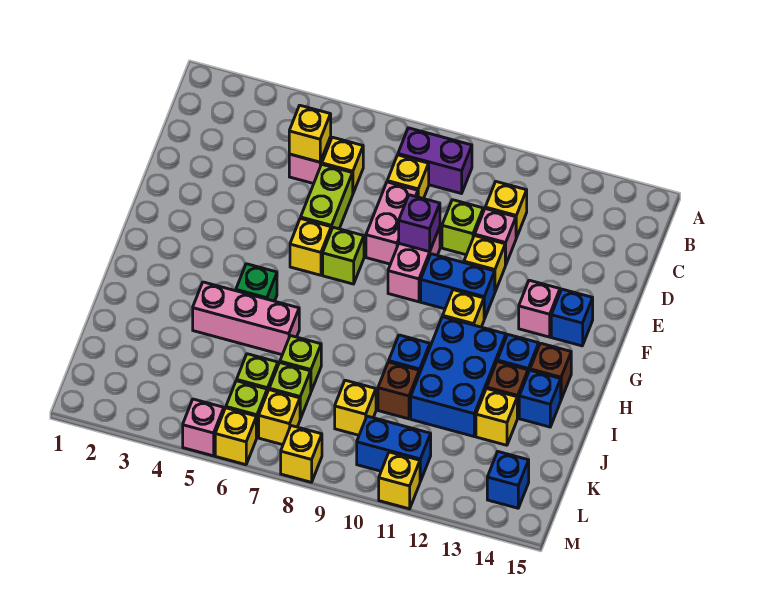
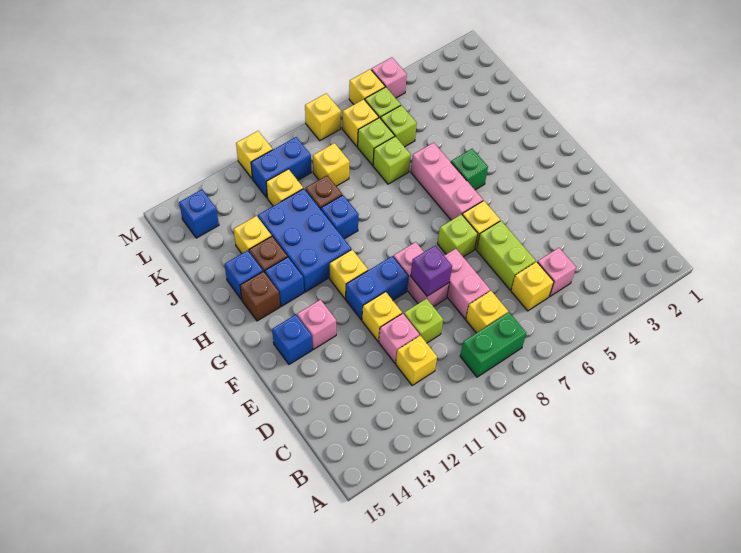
purple brick B8:B9 level 1 -> green brick B8:B9 level 1
yellow brick C5 level 2 -> yellow brick K11 level 1
pink brick I4:I6 level 1 -> pink brick G6:I6 level 1

